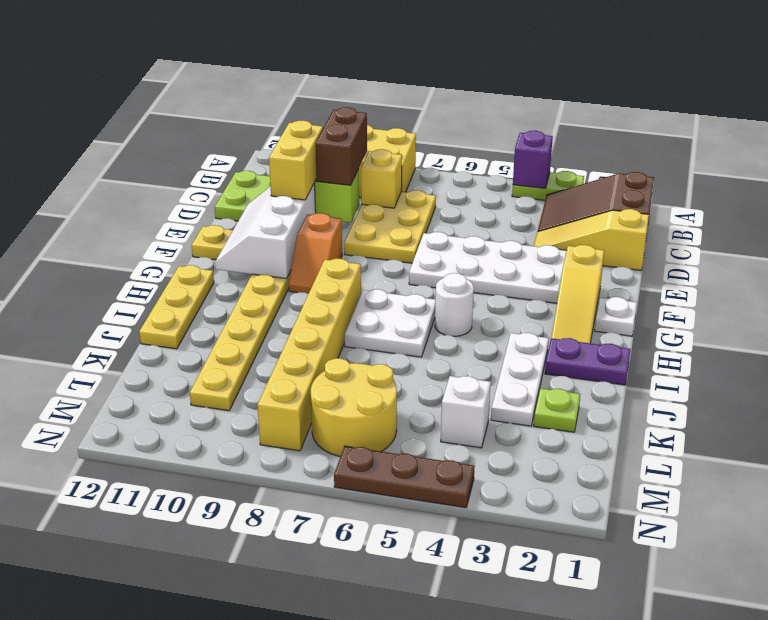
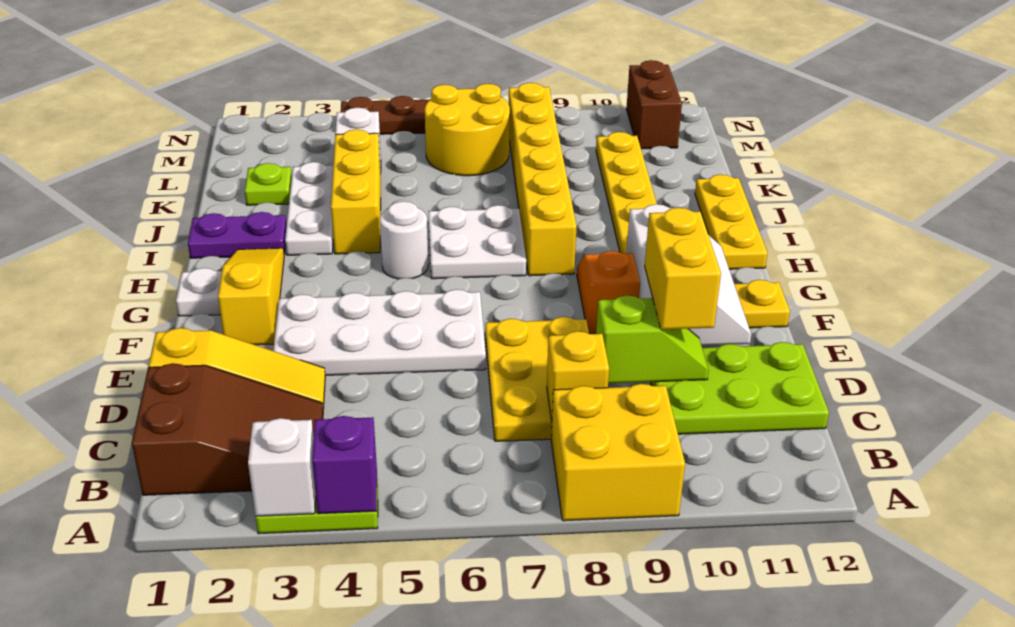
none -> white brick A3 level 2
brown brick C9:D9 level 3 -> brown brick M11:N11 level 1
none -> yellow brick I4:K4 level 1

